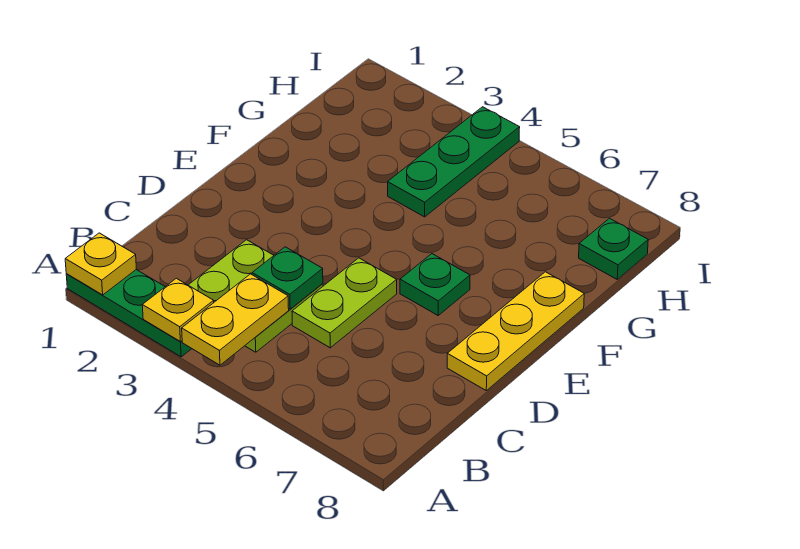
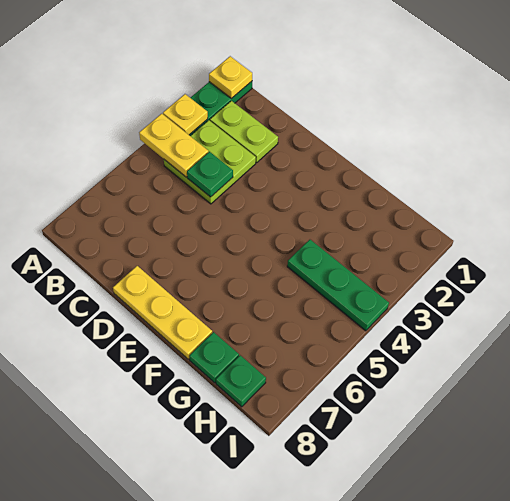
lime plate C5:D5 level 1 -> lime plate B2:C2 level 1
green plate E6 level 1 -> green plate G8 level 1

